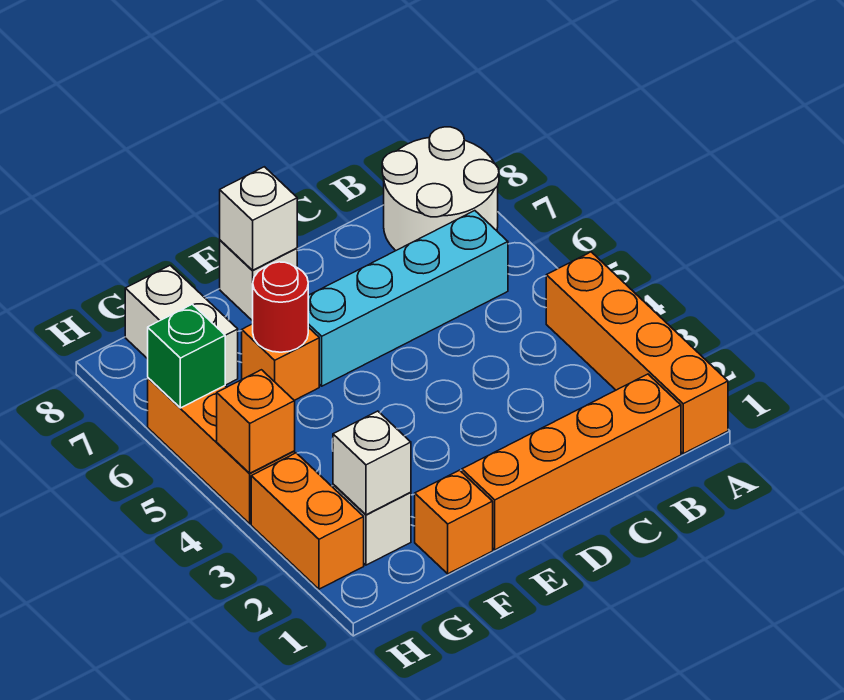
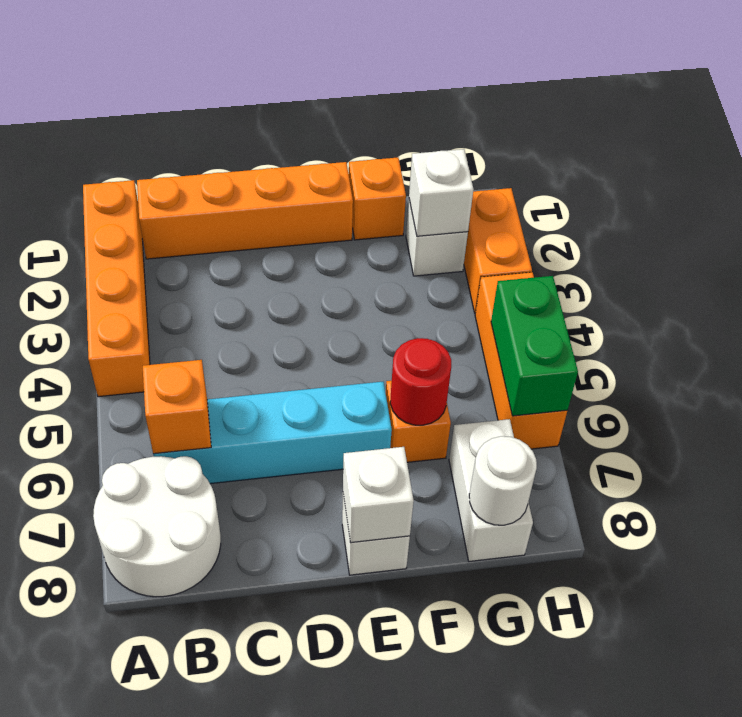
none -> white round brick G8 level 2
orange brick H4 level 2 -> orange brick B6 level 2
green brick H6 level 2 -> green brick H5:H6 level 2

